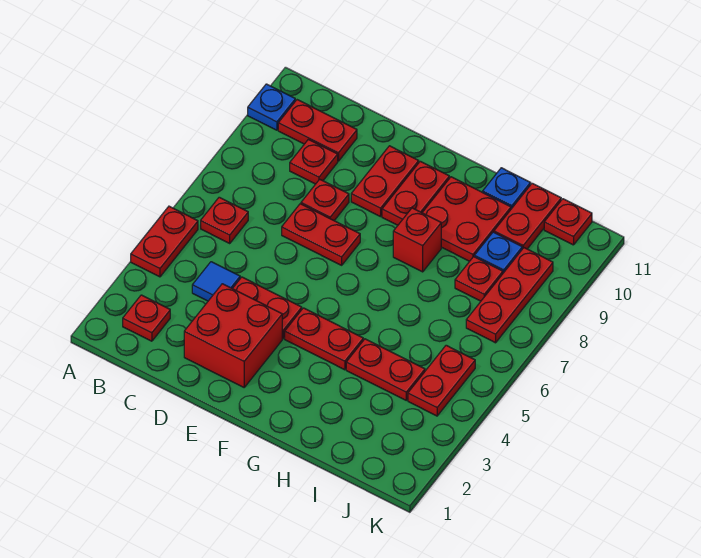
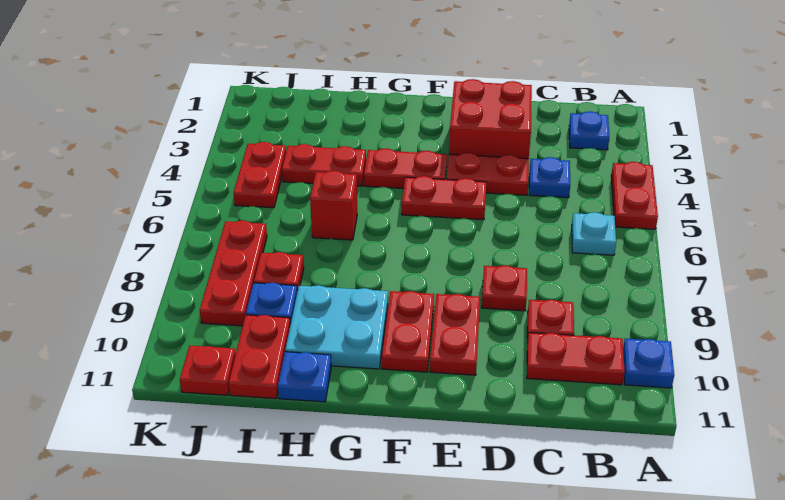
red plate B2 level 1 -> blue plate B2 level 1
red plate B6 level 1 -> cyan plate B6 level 1
blue tile C4 level 1 -> blue plate C4 level 1
red plate D7:E7 level 1 -> red plate E5:F5 level 1
red brick G8 level 1 -> red brick H6 level 1
red plate G9:H10 level 1 -> cyan plate G9:H10 level 1

